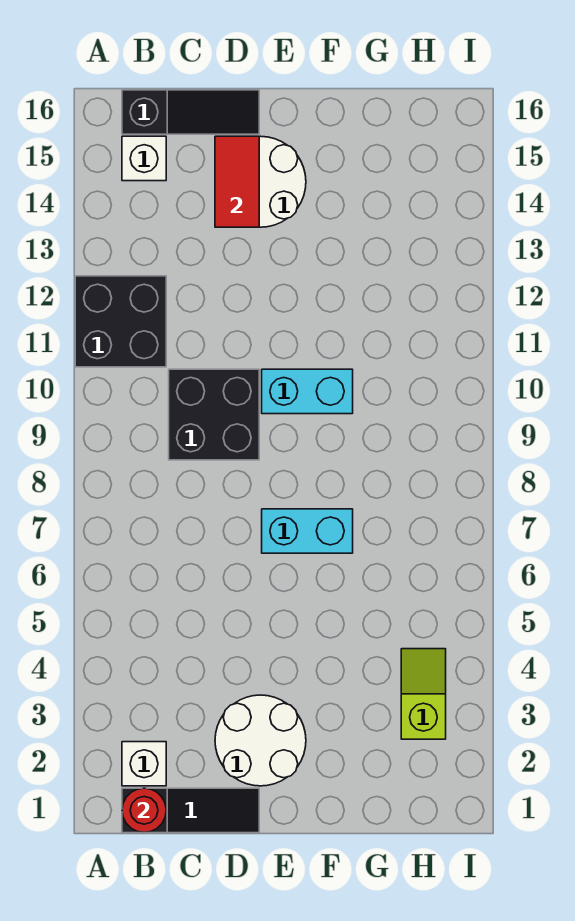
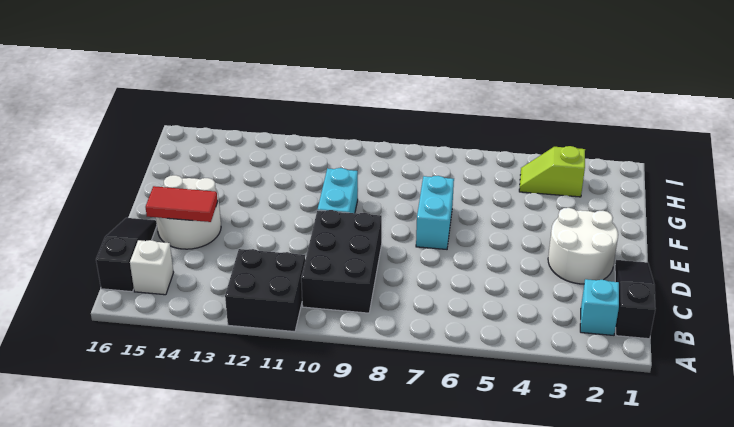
red round brick B1 level 2 -> none
white brick B2 level 1 -> cyan brick B2 level 1
black brick C9:D10 level 1 -> black brick B9:D10 level 1

